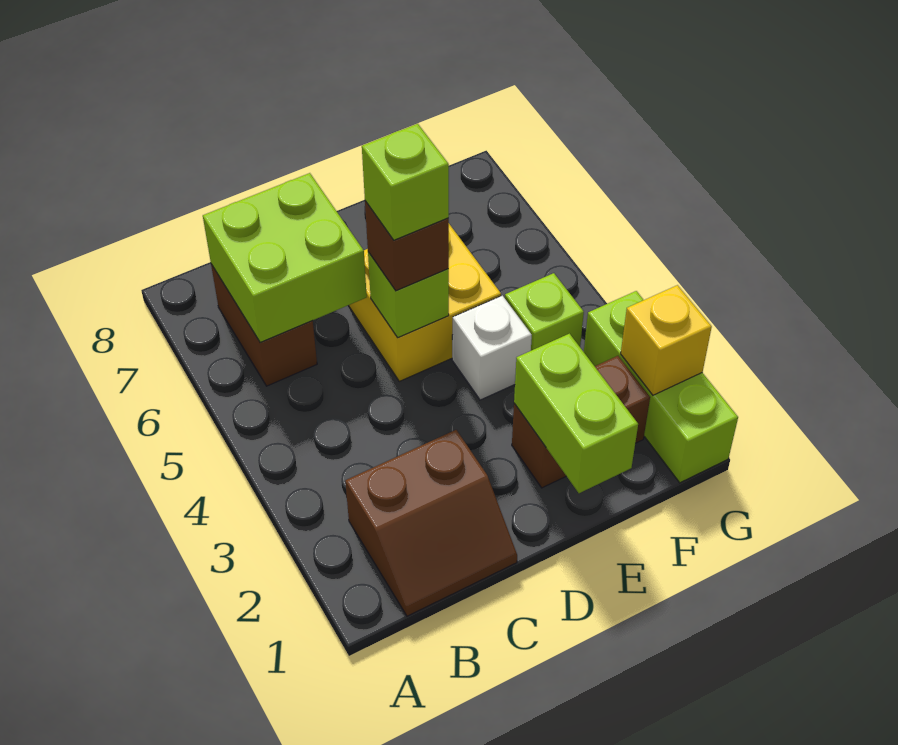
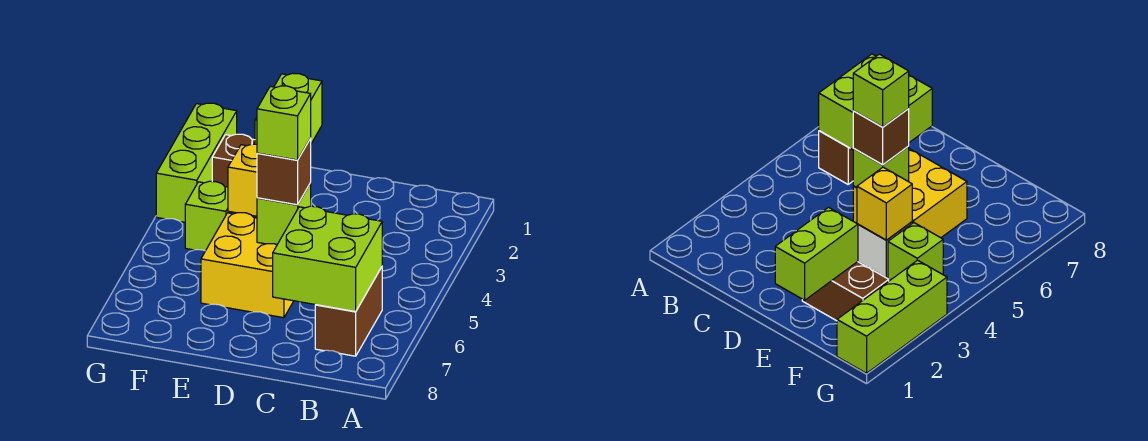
brown slope B1:C2 level 1 top 2 -> none
yellow brick G2 level 2 -> yellow brick E4 level 2

